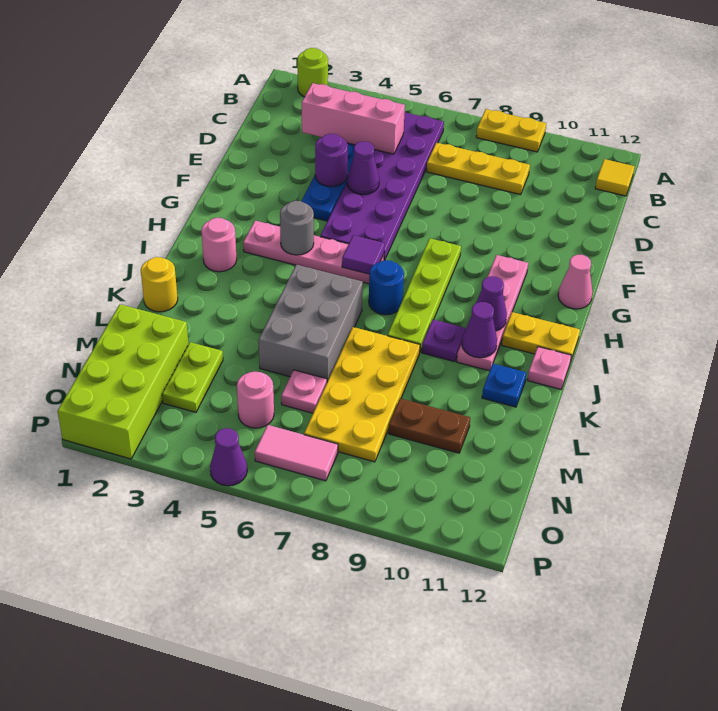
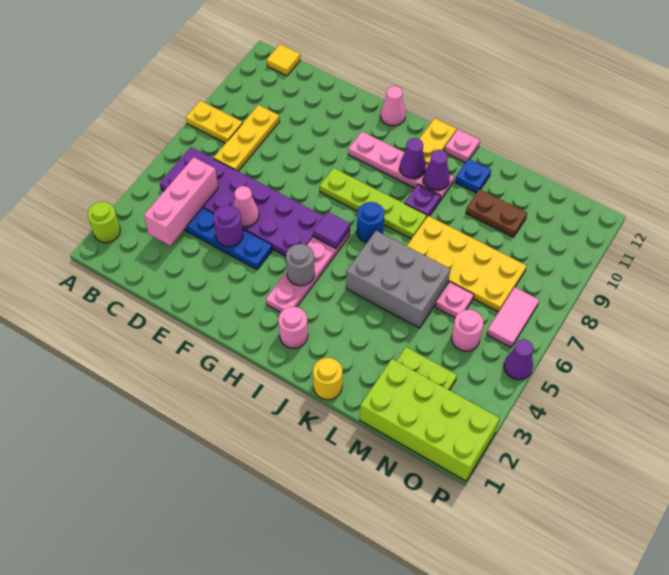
yellow plate A8:A9 level 1 -> yellow plate A8:B8 level 1
purple cone E5 level 2 -> pink cone E5 level 2
brown plate M9:M10 level 1 -> brown plate L10:M10 level 1

